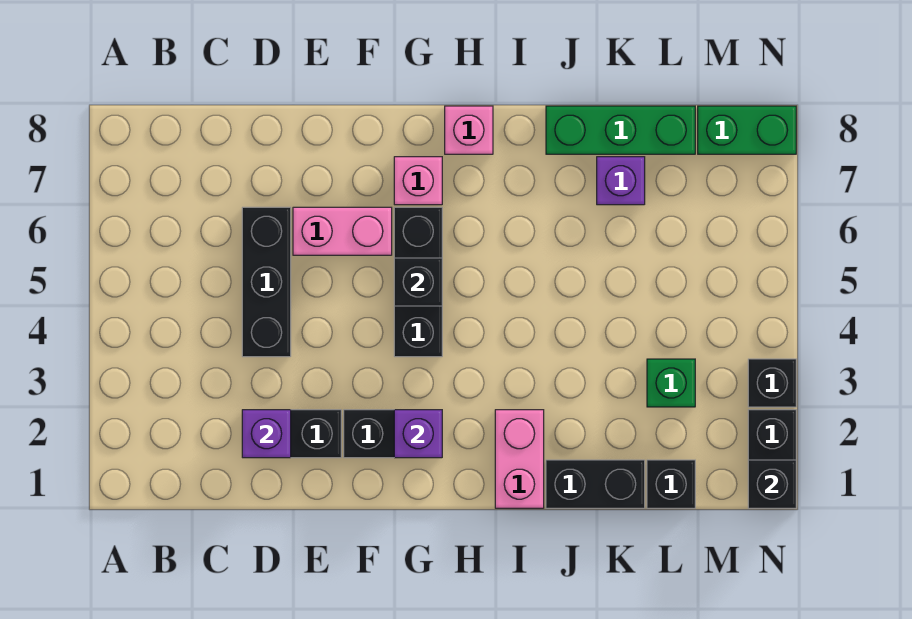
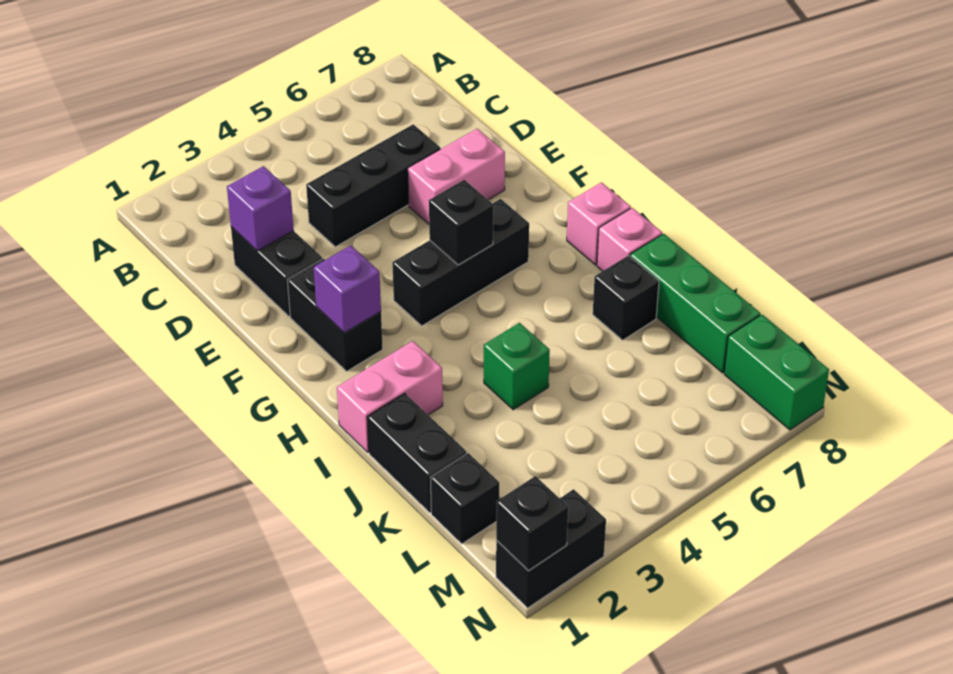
pink brick E6:F6 level 1 -> pink brick E6:E7 level 1
pink brick G7 level 1 -> pink brick I8 level 1
purple brick K7 level 1 -> none
green brick L3 level 1 -> green brick J4 level 1
black brick N3 level 1 -> black brick J7 level 1

